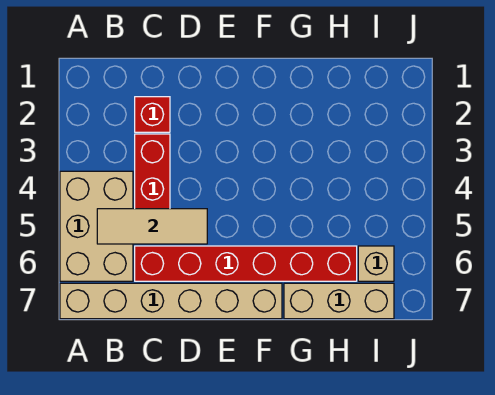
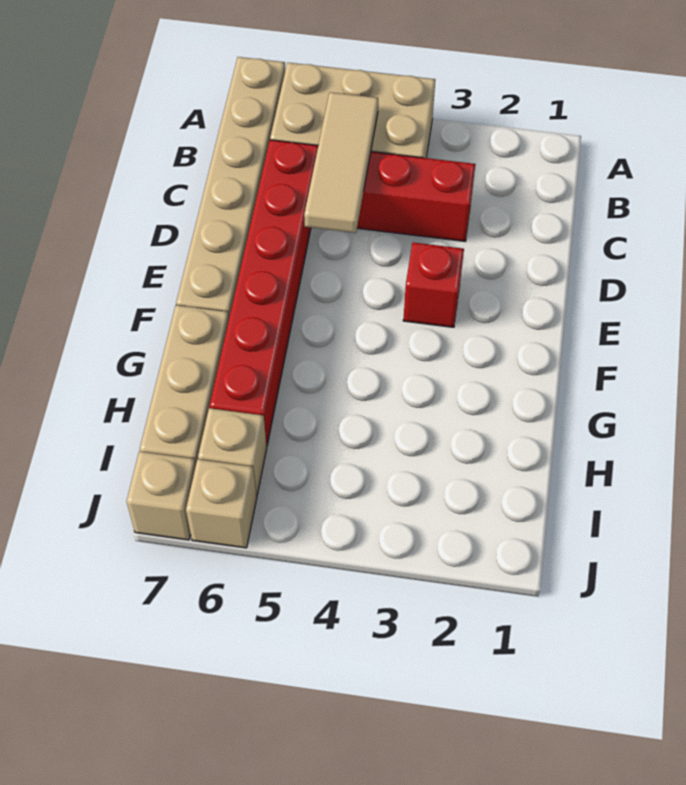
red brick C2 level 1 -> red brick E3 level 1
none -> tan brick J6 level 1
none -> tan brick J7 level 1

